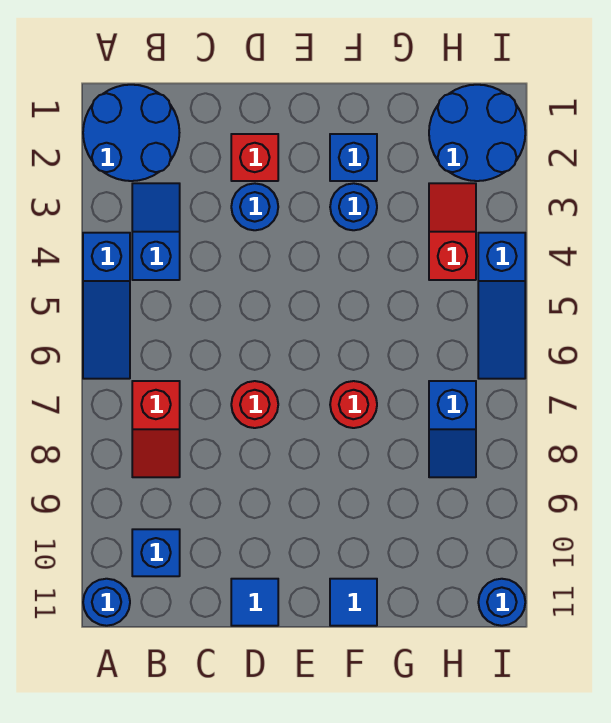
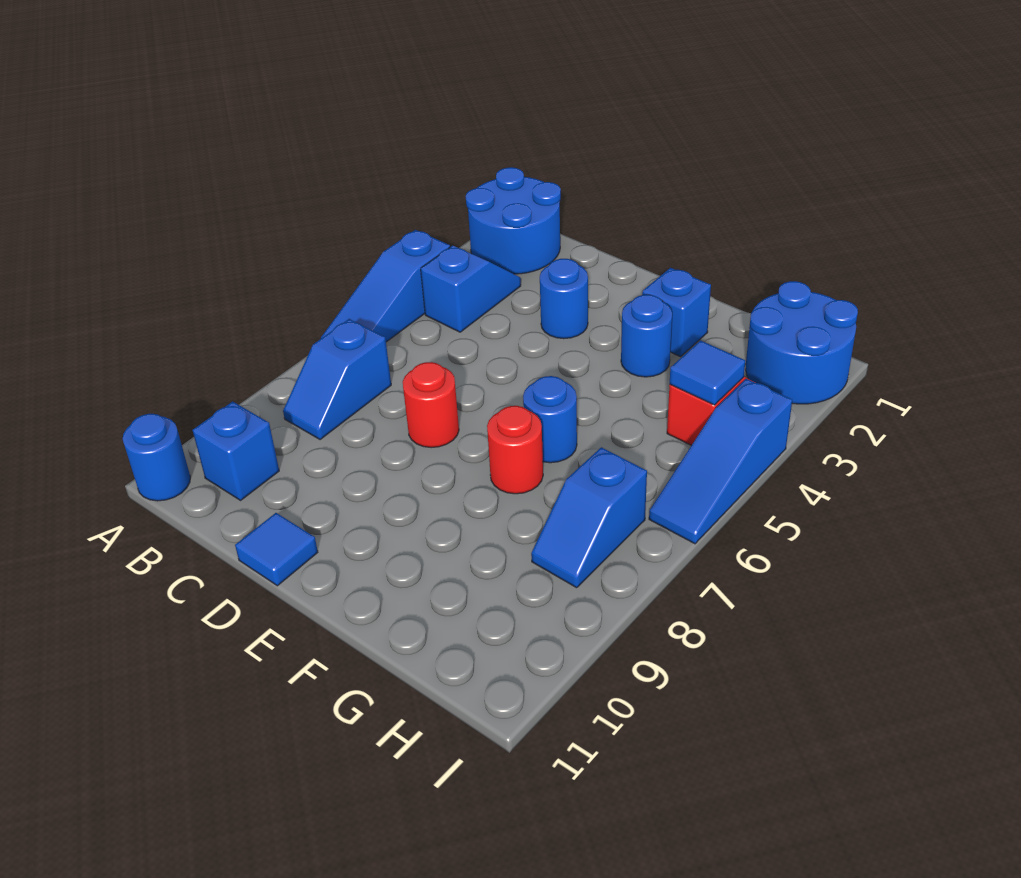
red slope B7:B8 level 1 top 7 -> blue slope B7:B8 level 1 top 7
red brick D2 level 1 -> none
blue tile F11 level 1 -> blue tile H4 level 2
blue round brick I11 level 1 -> blue round brick F6 level 1

